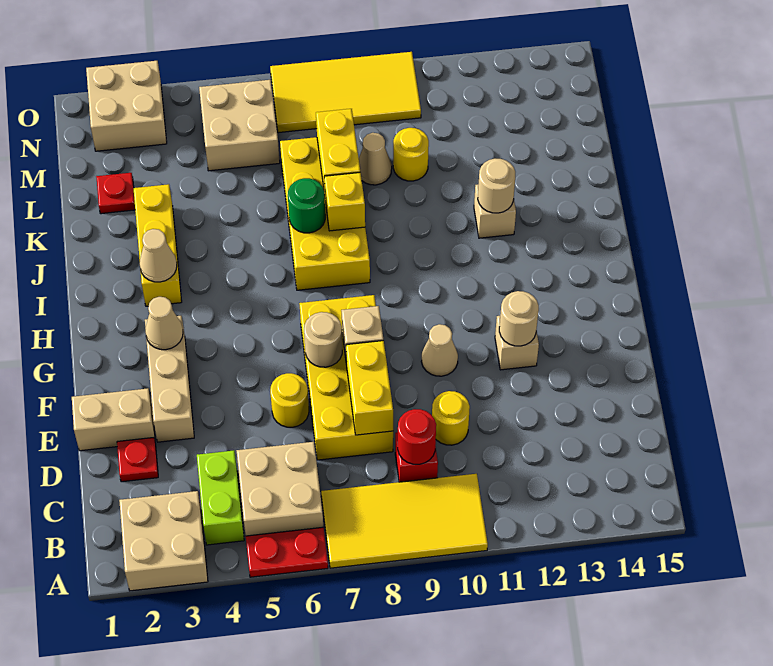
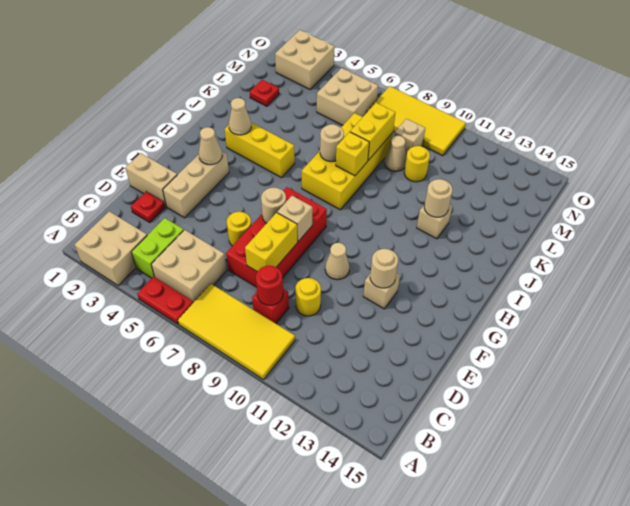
yellow brick D7:G8 level 1 -> red brick D7:G8 level 1
yellow brick I3:K3 level 1 -> yellow brick I3:I5 level 1
green round brick J7 level 2 -> tan round brick J7 level 2
none -> tan brick M9 level 1

